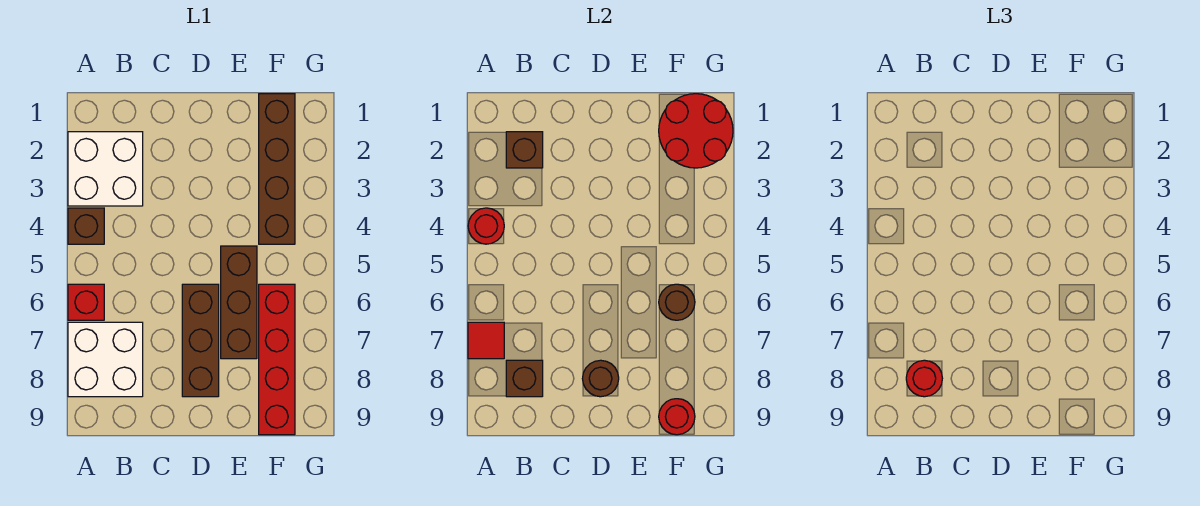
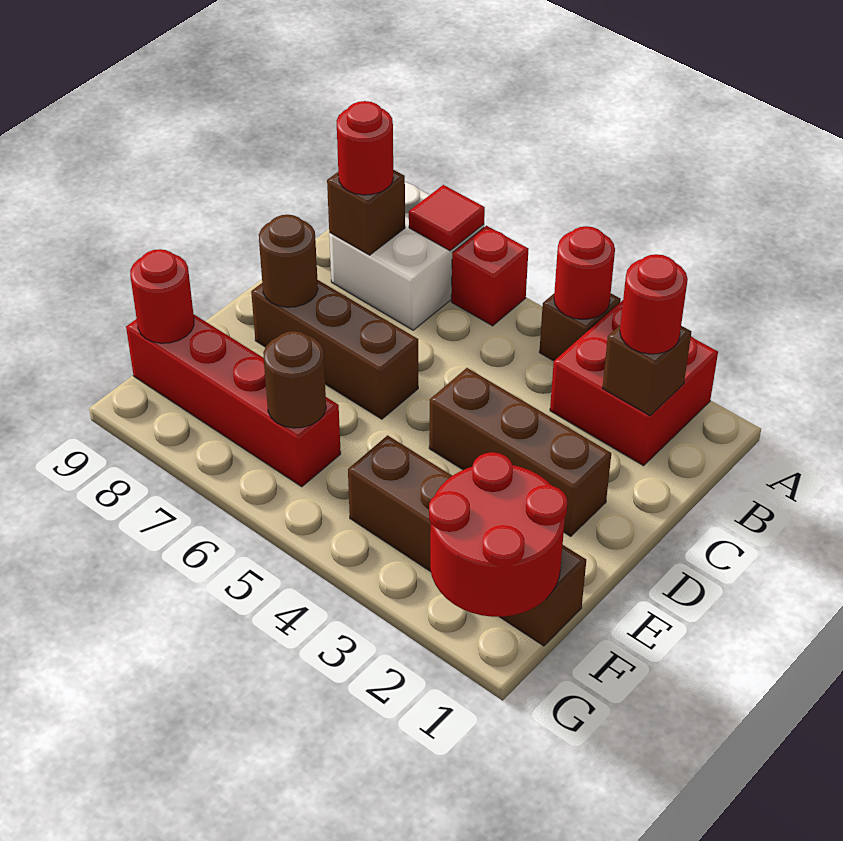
white brick A2:B3 level 1 -> red brick A2:B3 level 1
none -> red round brick B2 level 3
brown brick E5:E7 level 1 -> brown brick D2:D4 level 1

